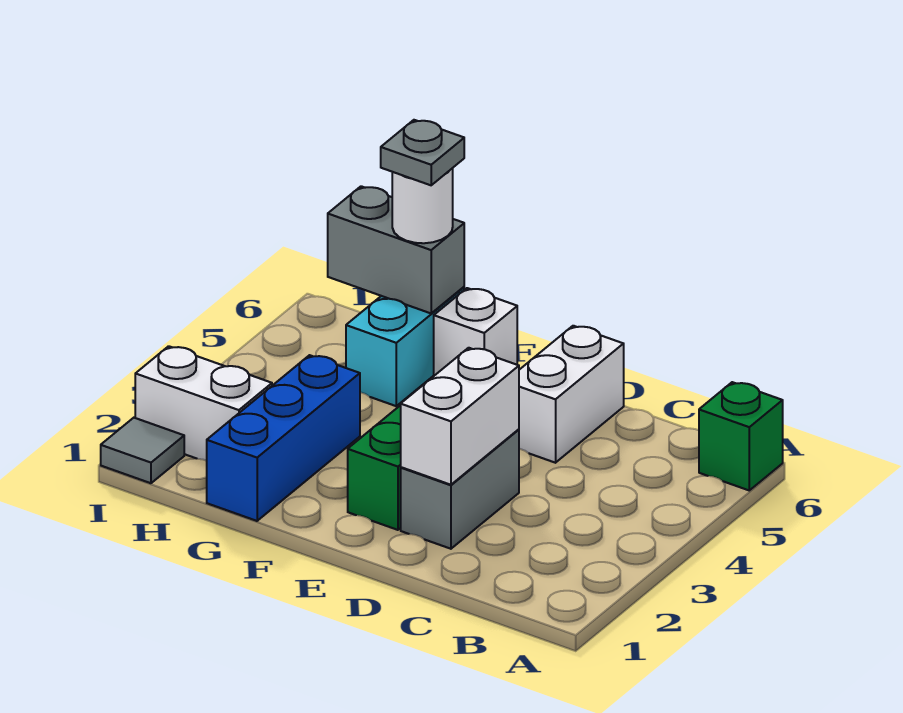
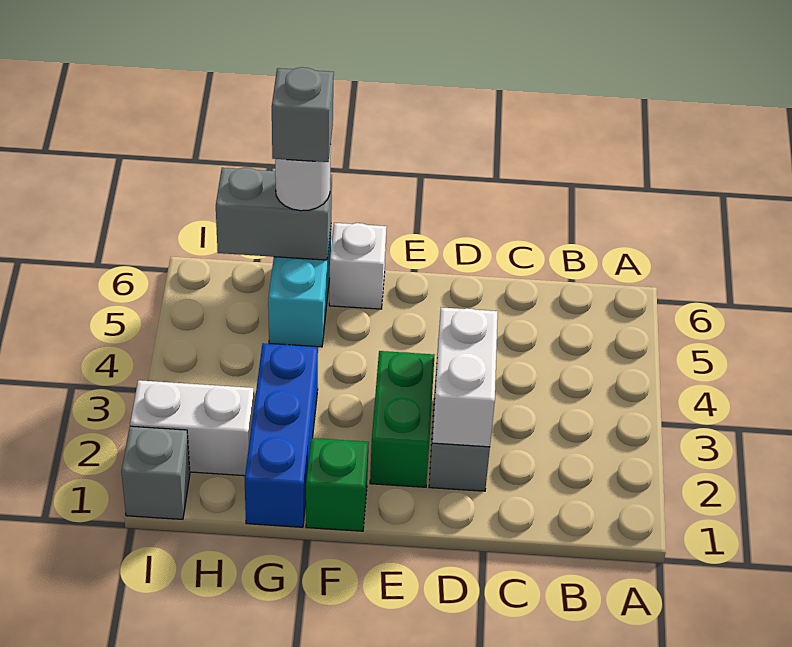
green brick A6 level 1 -> green brick F1 level 1
white brick D5:D6 level 1 -> none
grey plate G6 level 4 -> grey brick G6 level 4
grey tile I1 level 1 -> grey brick I1 level 1

